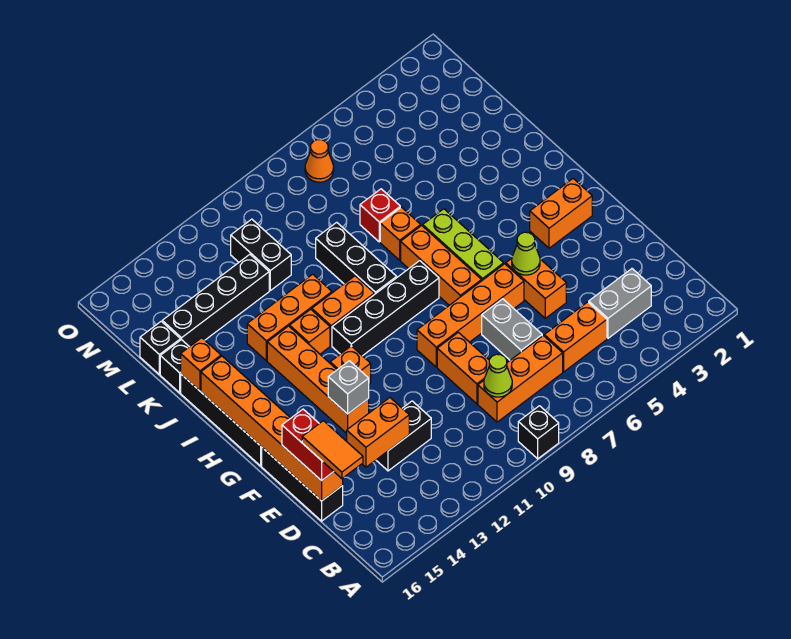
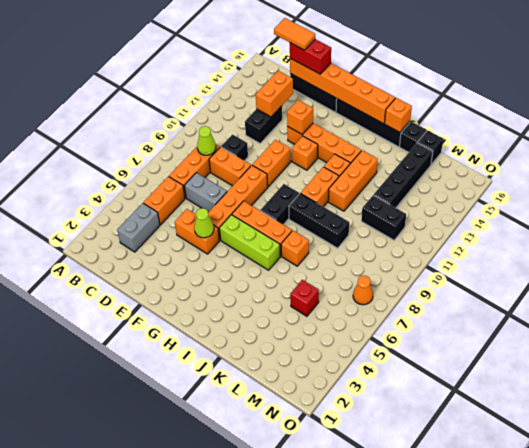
black brick A9 level 1 -> black brick D10 level 1
grey brick F13 level 2 -> orange brick F13 level 2
orange brick G2:G3 level 1 -> orange brick F10:F11 level 1
black brick H8:H11 level 1 -> black brick H8:H9 level 1
red brick K7 level 1 -> red brick L5 level 1

